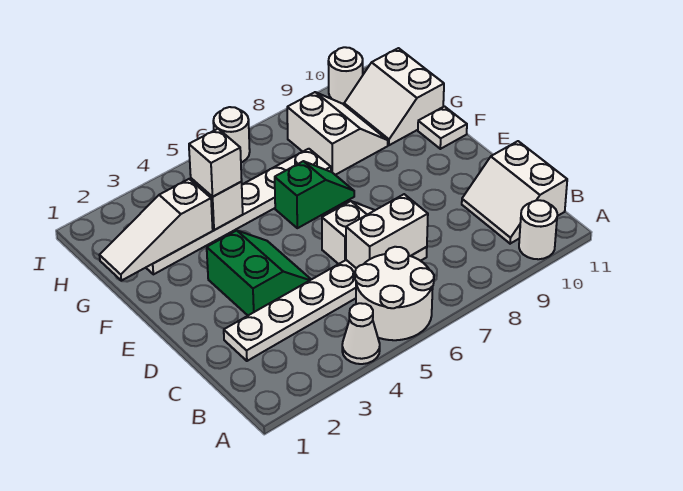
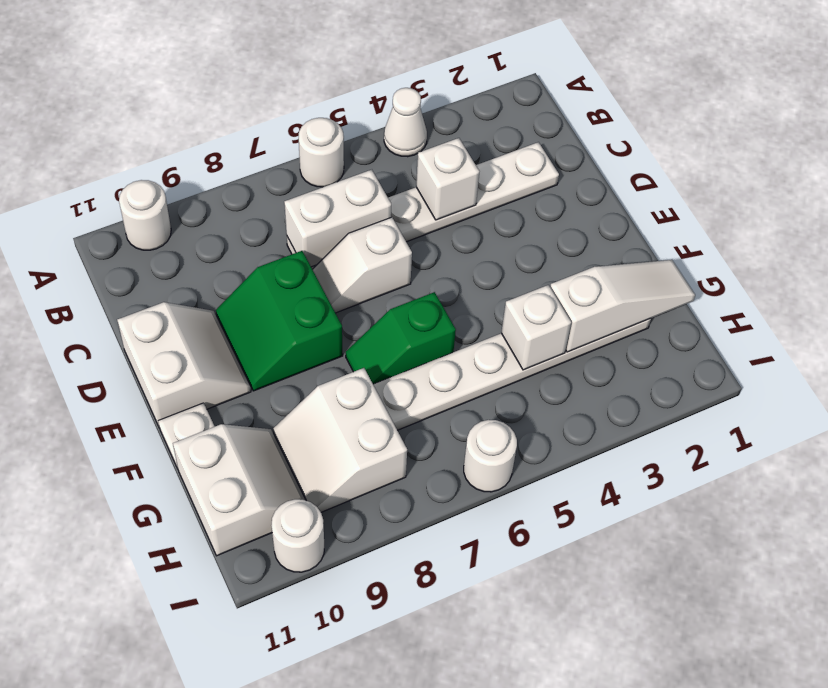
white round brick A5:B6 level 1 -> white round brick A6 level 1
white slope B10:C11 level 1 top 11 -> white slope D10:E11 level 1 top 11
green slope D3:E4 level 1 top 3 -> green slope D8:E9 level 1 top 8
white brick G4 level 3 -> white brick C4 level 2

